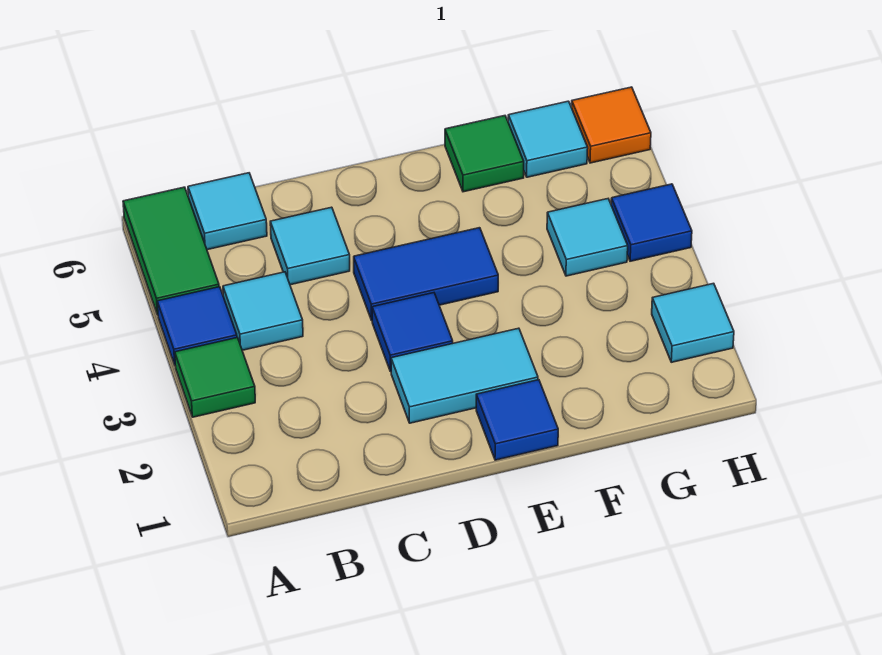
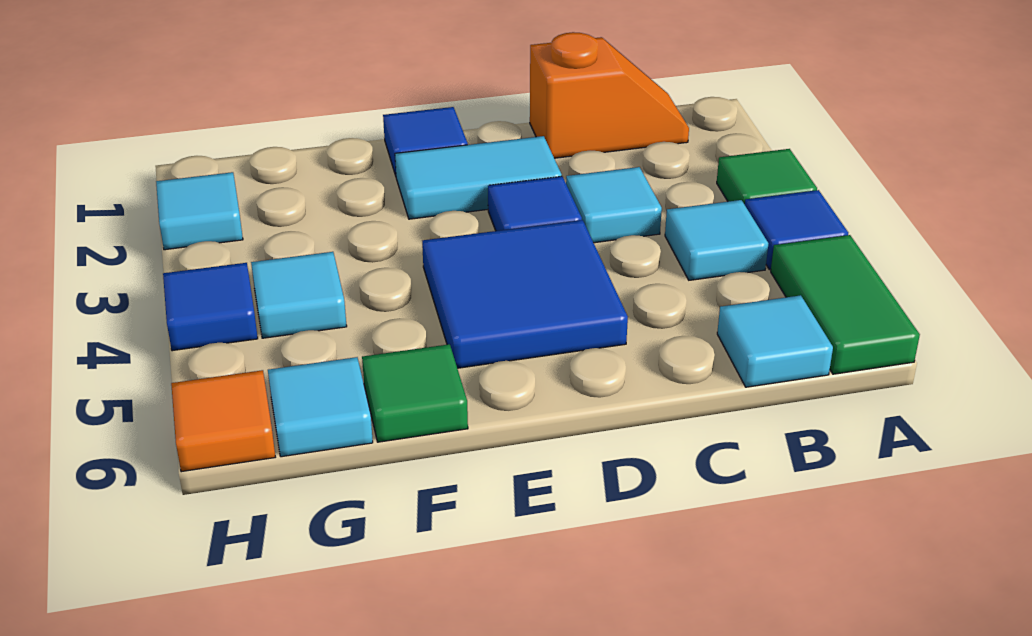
none -> orange slope B1:C1 level 1 top C
cyan tile C5 level 1 -> cyan tile C3 level 1
blue tile D4:E4 level 1 -> blue tile D4:E5 level 1

